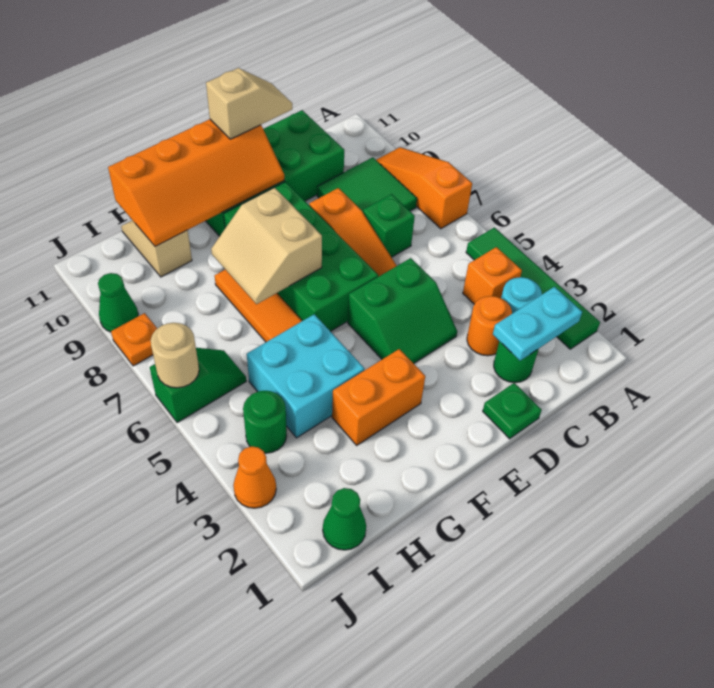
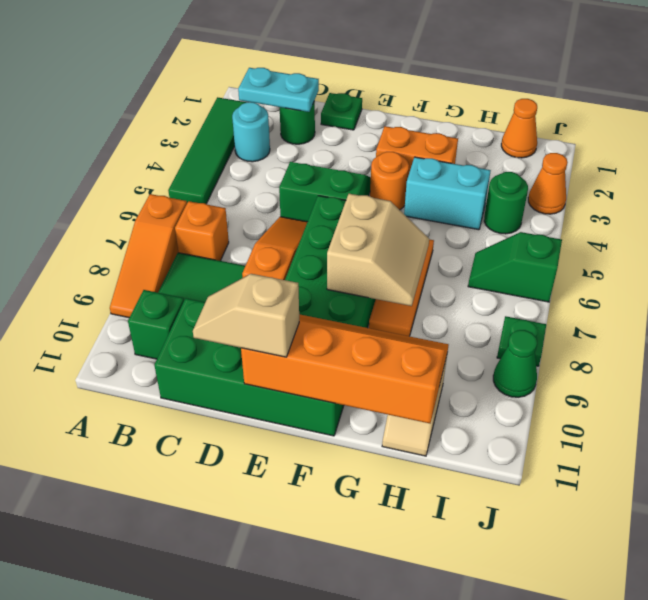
orange brick B4 level 1 -> orange brick B7 level 1
orange round brick C3 level 1 -> orange round brick F4 level 1
green brick C7 level 1 -> green brick B10 level 1
cyan brick G4:H5 level 1 -> cyan brick G4:H4 level 1
green cone I1 level 1 -> orange cone I1 level 1
tan round brick J6 level 2 -> none
orange plate J8 level 1 -> green plate J8 level 1

